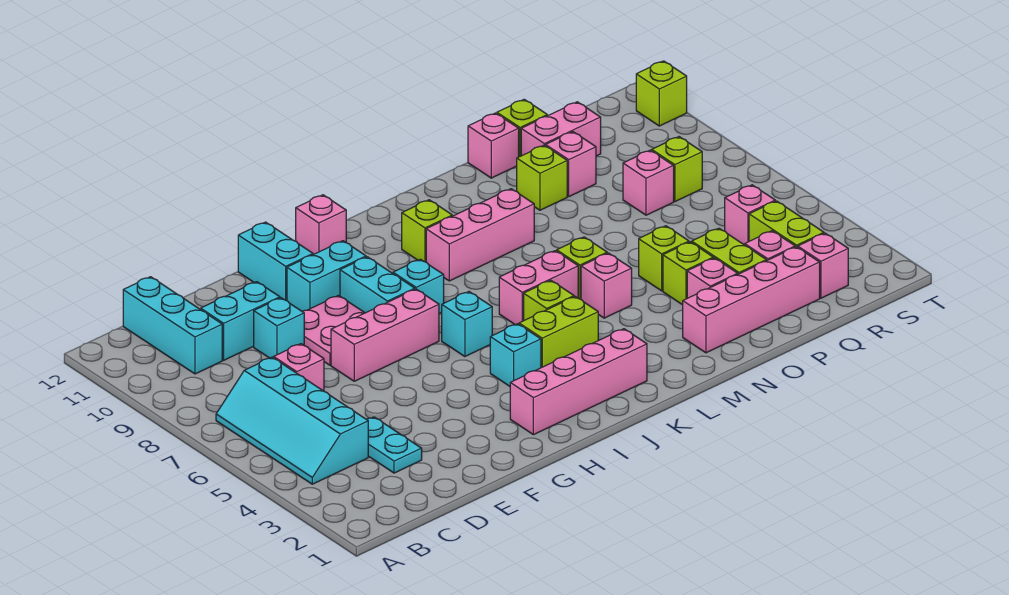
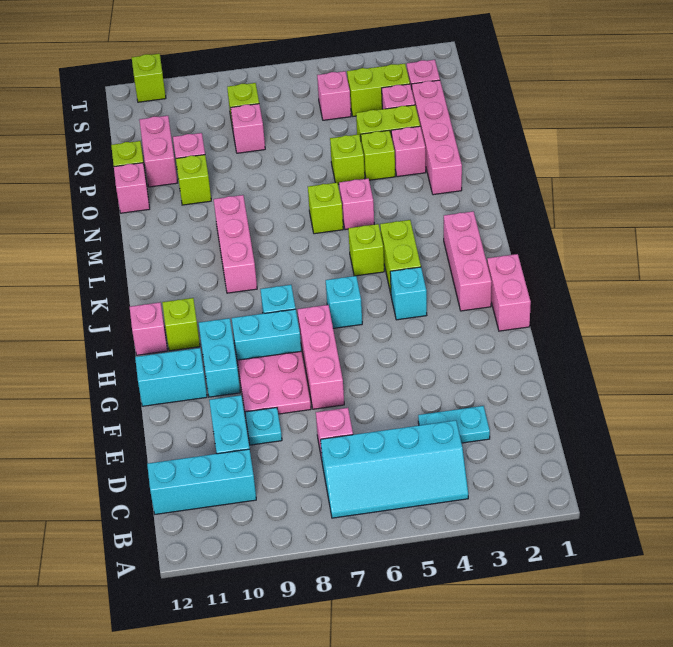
cyan brick E9 level 1 -> cyan plate E9 level 1
pink brick H2:K2 level 1 -> pink brick I2:K2 level 1
pink brick K6:L6 level 1 -> pink brick H1:I1 level 1
lime brick K10 level 1 -> lime brick I11 level 1

